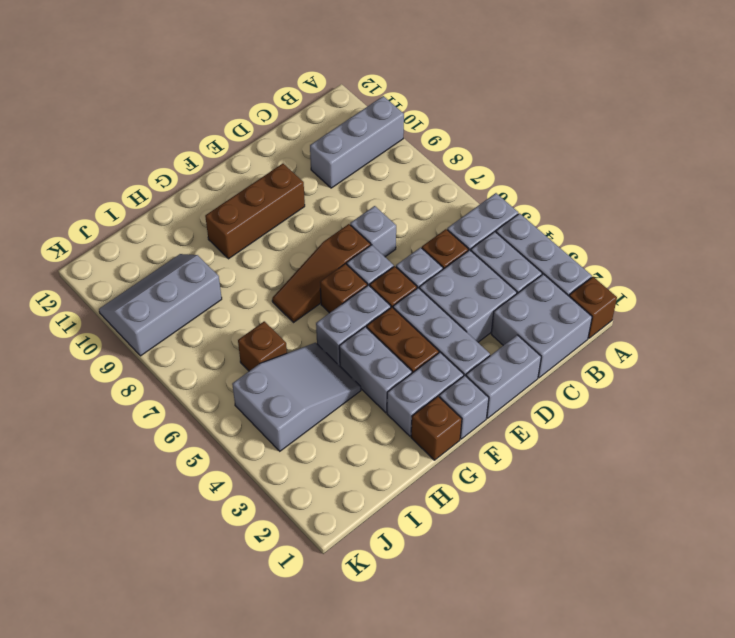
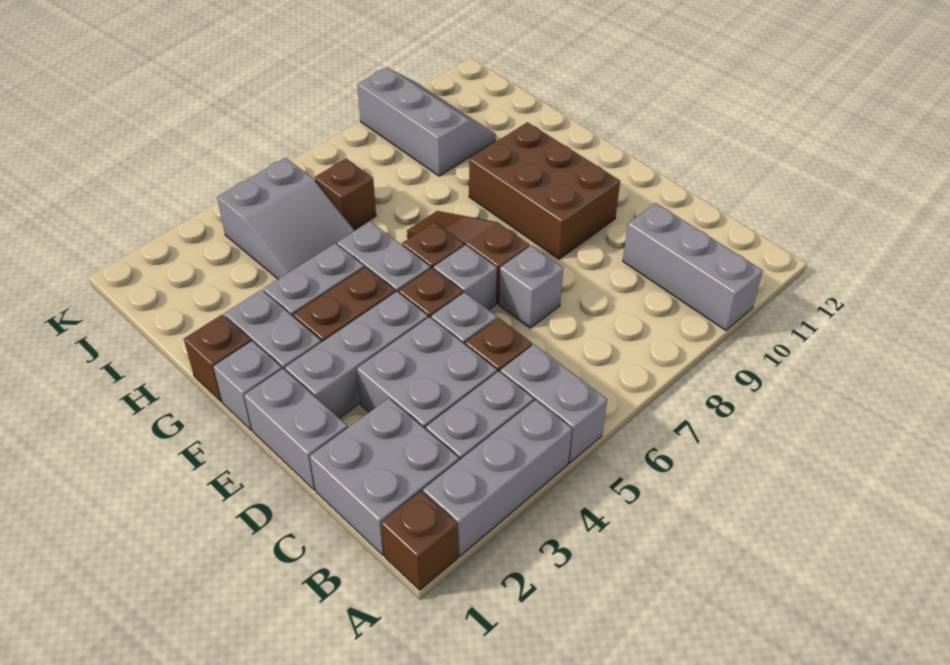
brown brick E10:G10 level 1 -> brown brick E9:G10 level 1

